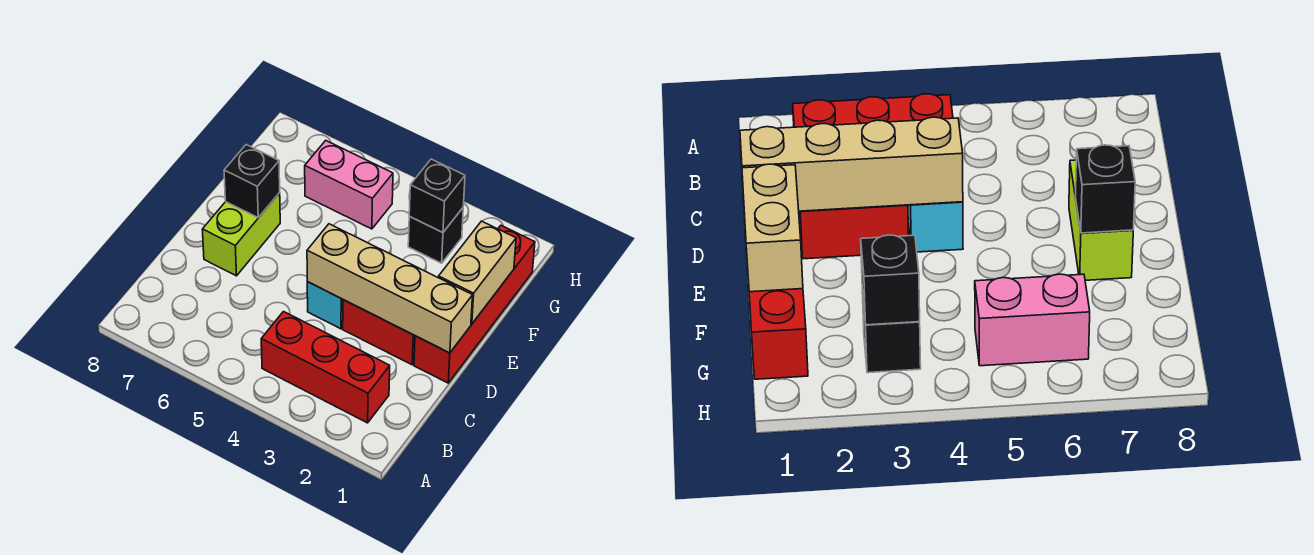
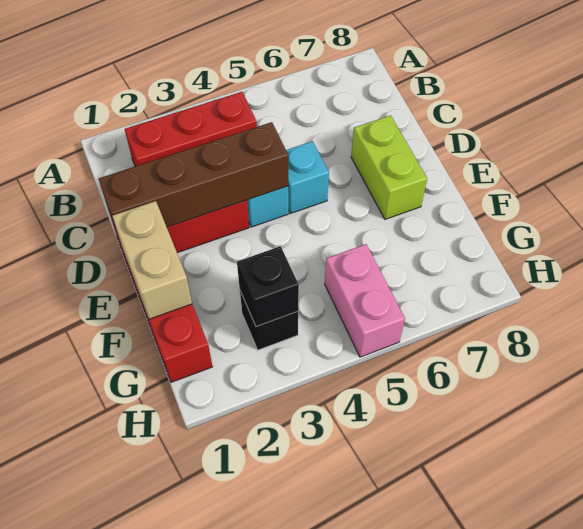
tan brick D1:D4 level 2 -> brown brick D1:D4 level 2
none -> cyan brick D5 level 1
black brick E7 level 2 -> none
pink brick G5:G6 level 1 -> pink brick G5:H5 level 1

